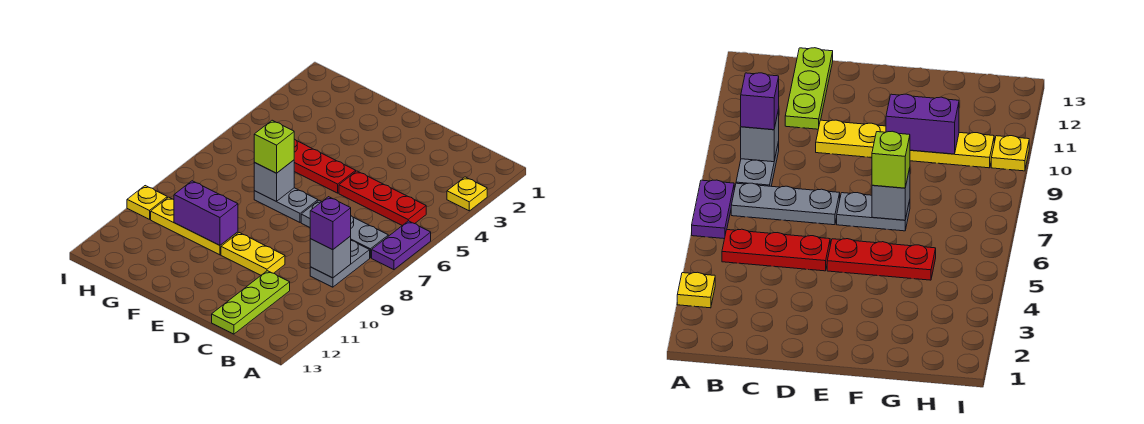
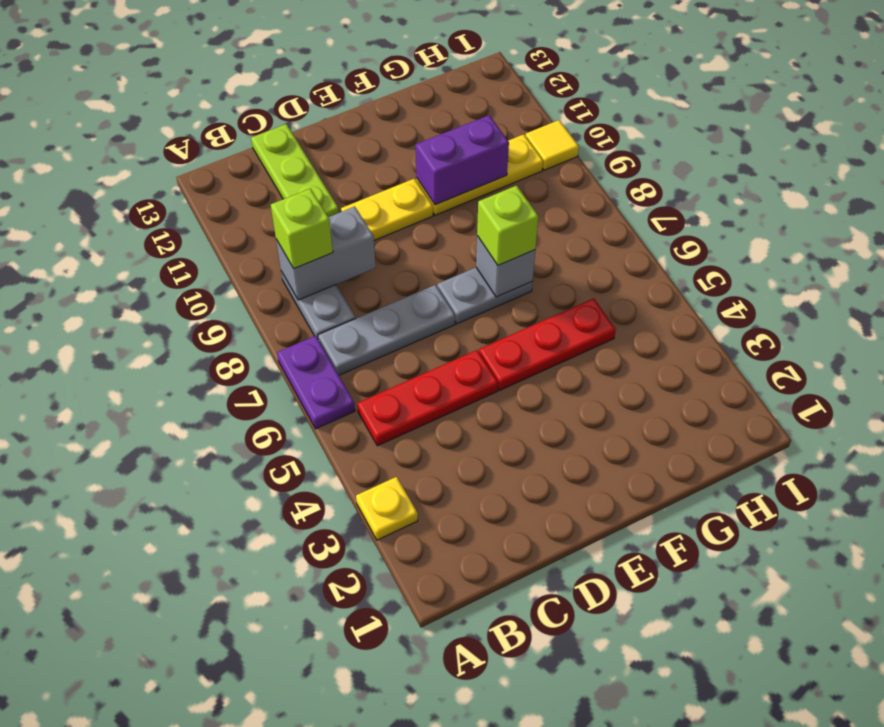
grey brick B9 level 2 -> grey brick B9:C9 level 2
purple brick B9 level 3 -> lime brick B9 level 3
yellow plate I10 level 1 -> yellow tile I10 level 1

